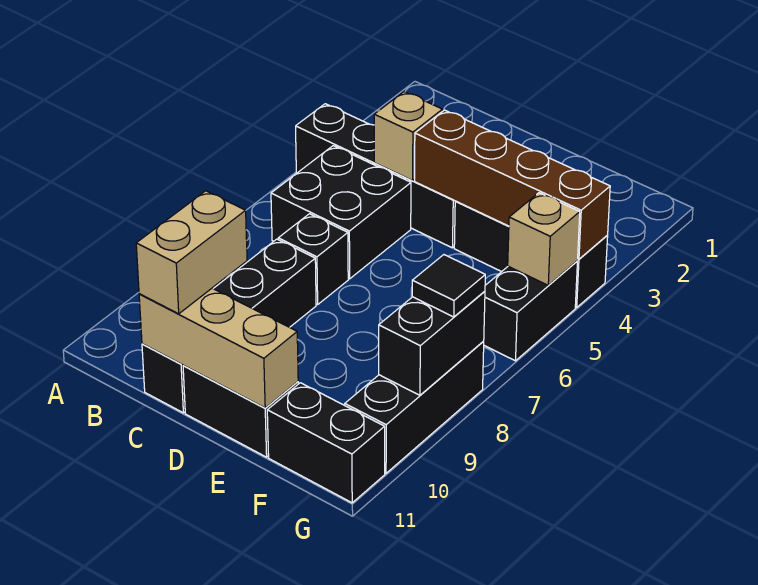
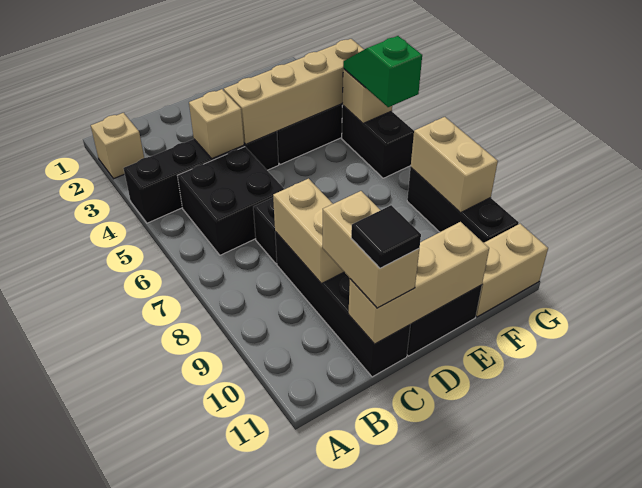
none -> tan brick A2 level 1
none -> tan brick C8:C9 level 2
brown brick D4:G4 level 2 -> tan brick D4:G4 level 2
black brick F11:G11 level 1 -> tan brick F11:G11 level 1
none -> green slope G5:G6 level 3 top 6
black brick G8:G9 level 2 -> tan brick G8:G9 level 2
black tile G8 level 3 -> black tile C11 level 4

